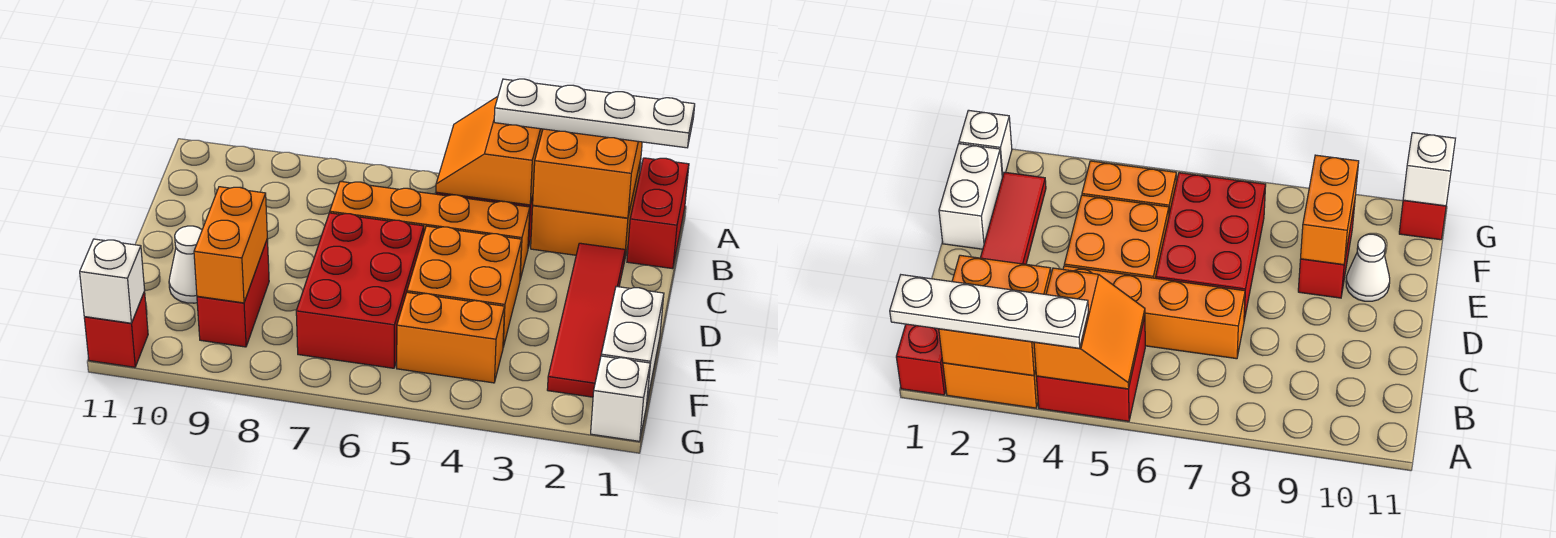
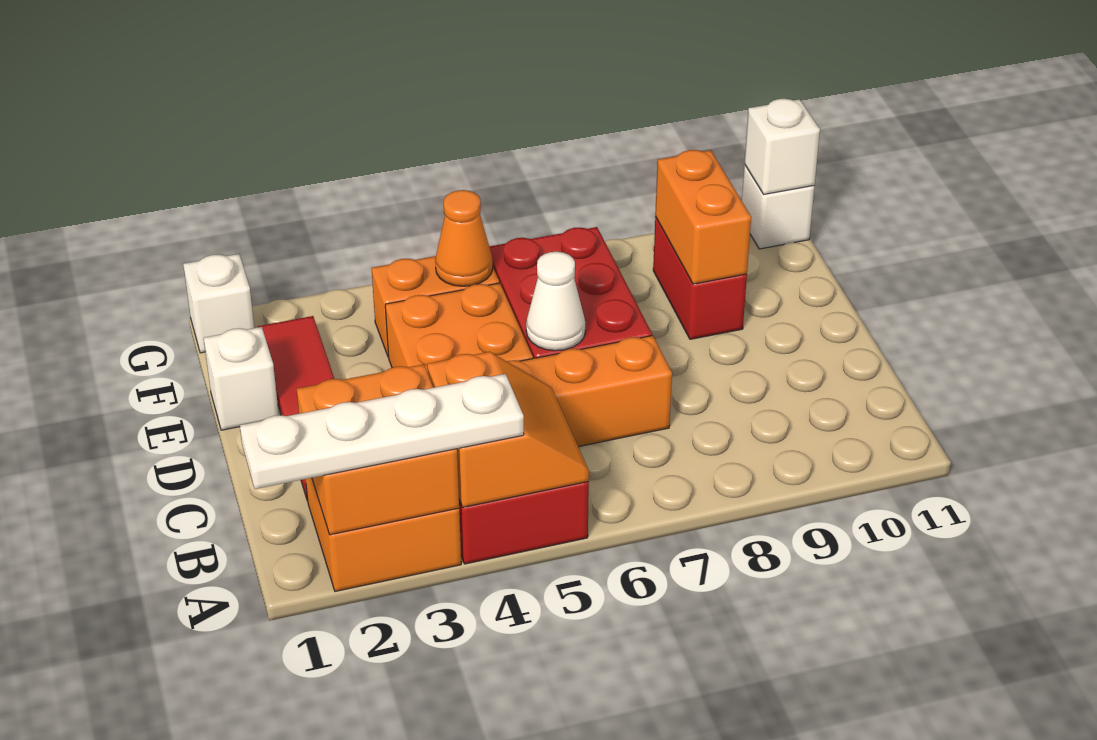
red brick A1:B1 level 1 -> none
white brick E1:F1 level 1 -> white brick E1 level 1
white cone E10 level 1 -> white cone D6 level 2
none -> orange cone F5 level 2
red brick G11 level 1 -> white brick G11 level 1

